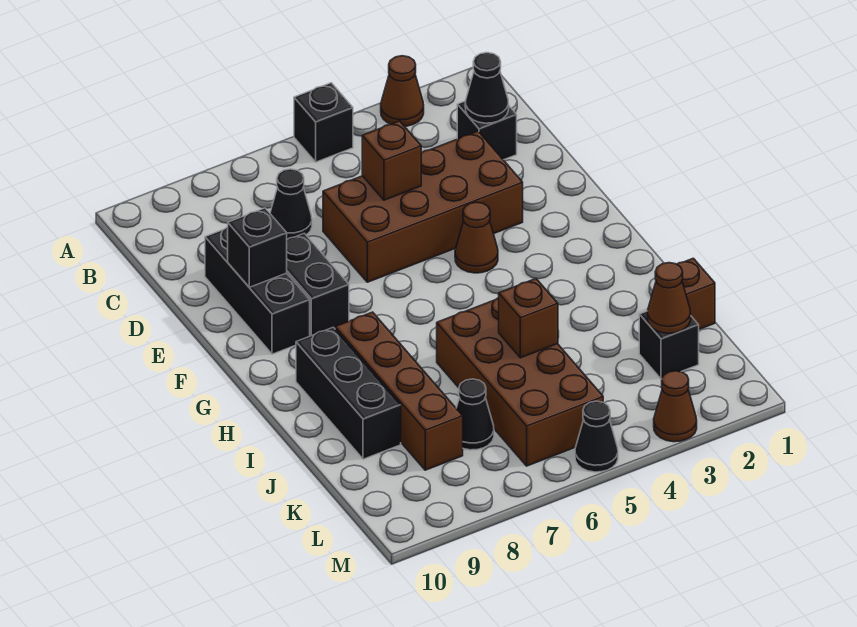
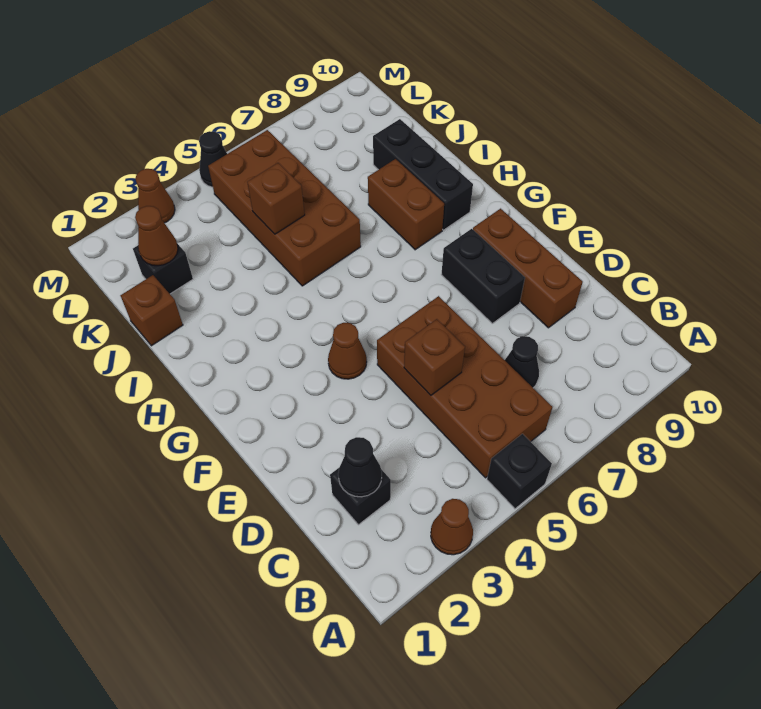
brown brick D3:E6 level 1 -> brown brick B5:E6 level 1
black brick D9:F9 level 1 -> brown brick D9:F9 level 1
black brick E9 level 2 -> none
brown brick H8:K8 level 1 -> brown brick H8:I8 level 1
black cone K7 level 1 -> none

